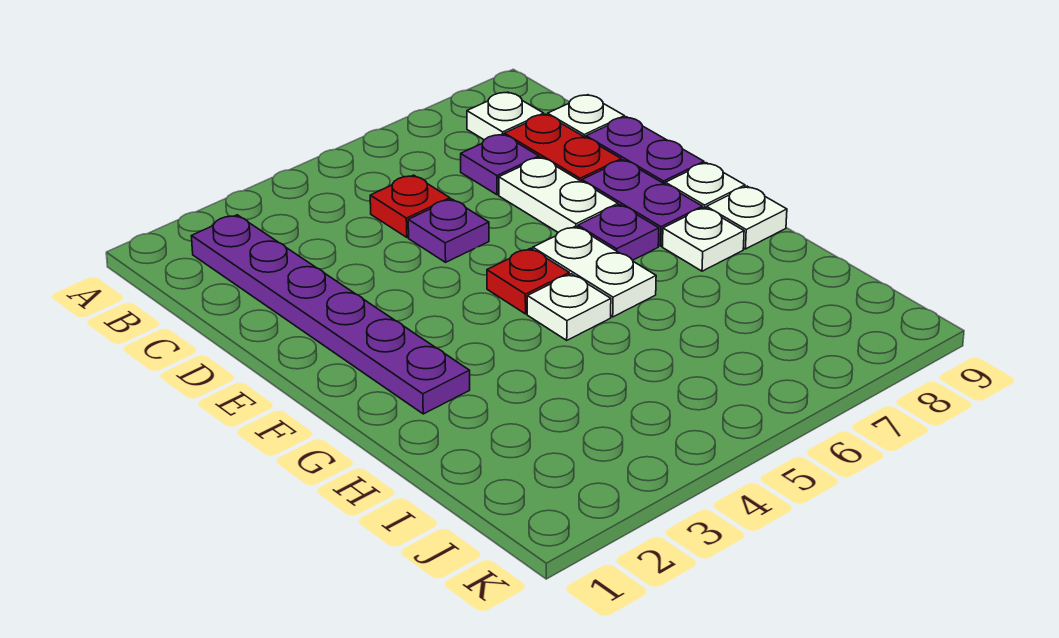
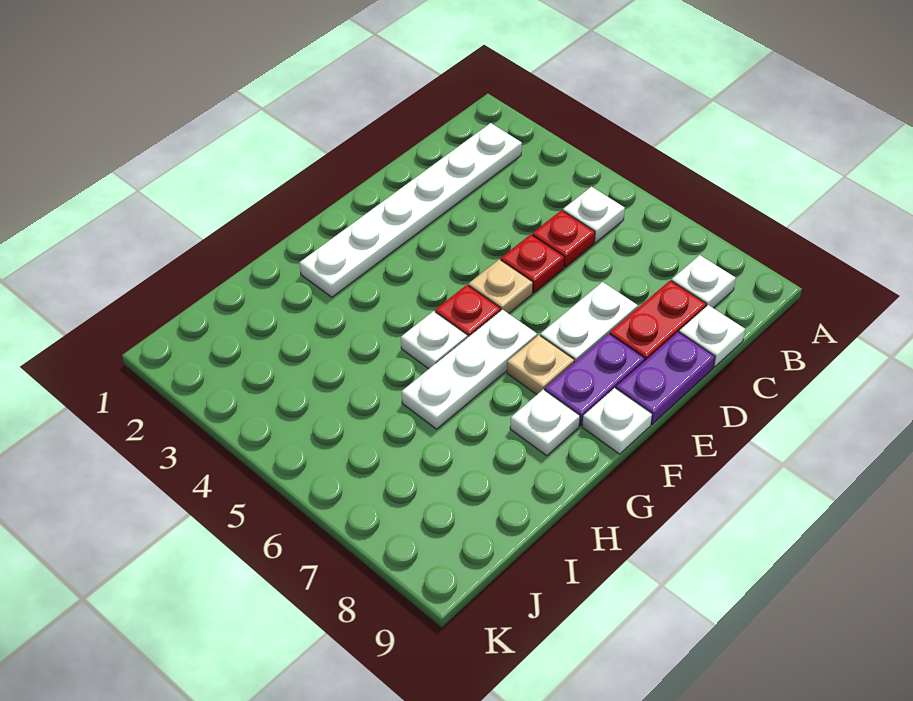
purple plate B2:G2 level 1 -> white plate B2:G2 level 1
purple plate C7 level 1 -> none
purple plate D5 level 1 -> red plate D5 level 1
none -> tan plate E5 level 1
white plate F6:G6 level 1 -> white plate F6:H6 level 1
purple plate F7 level 1 -> tan plate F7 level 1
white plate G9 level 1 -> white plate B5 level 1

